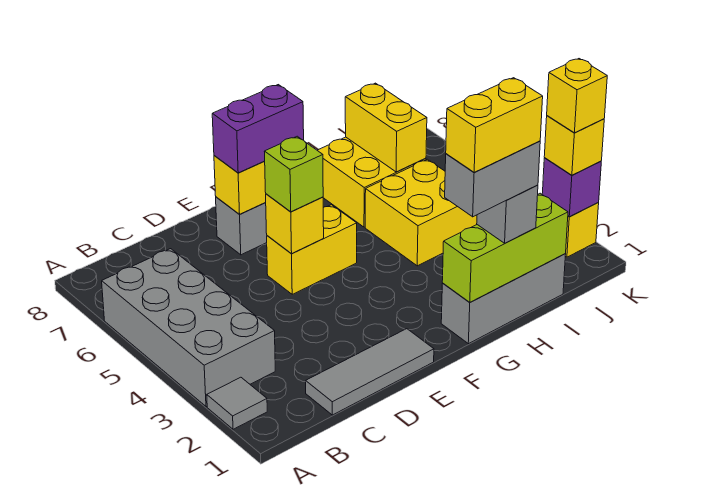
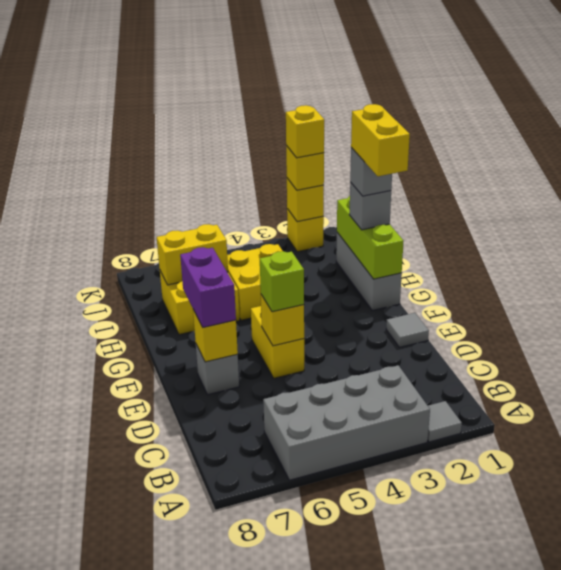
grey tile C1:E1 level 1 -> grey tile E1 level 1
grey brick G1:H1 level 4 -> grey brick H1 level 4
purple brick K2 level 2 -> yellow brick K2 level 2

